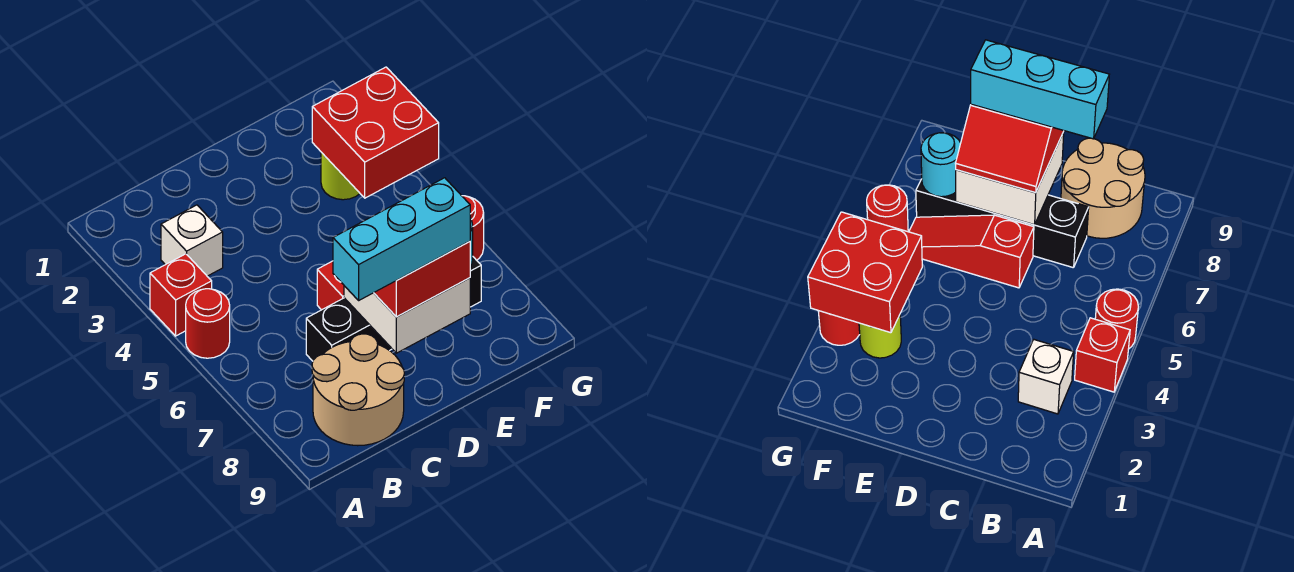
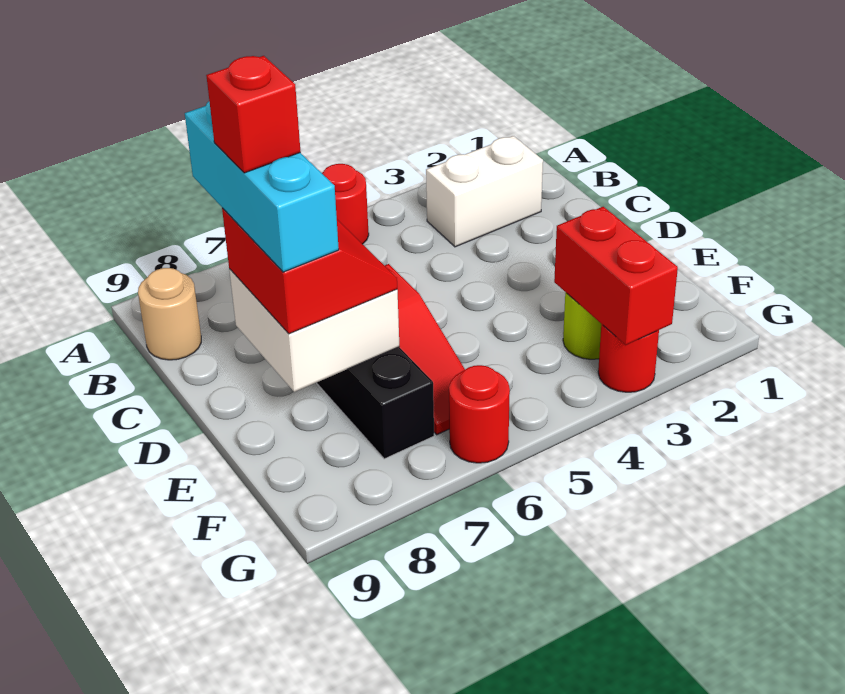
red brick A4 level 1 -> red brick D8 level 5
white brick B3 level 1 -> white brick B2:B3 level 1
tan round brick B8:C9 level 1 -> tan round brick B9 level 1
red brick F3:G4 level 2 -> red brick F3:G3 level 2
cyan round brick F7 level 2 -> none

